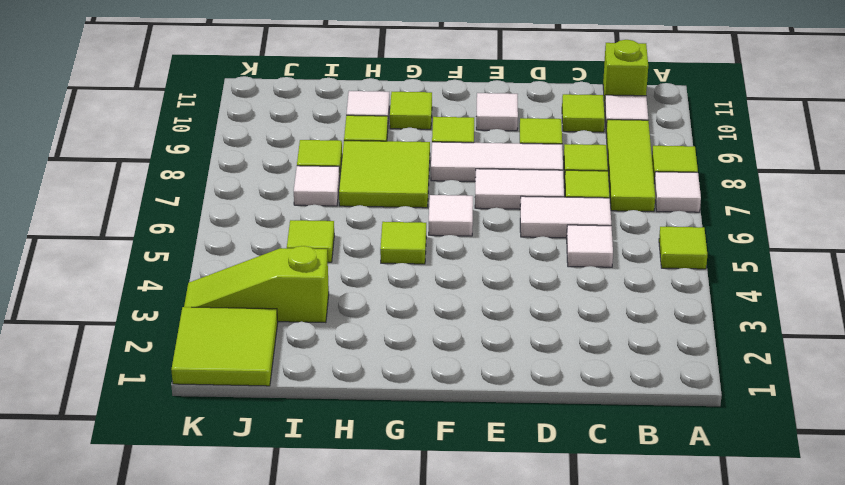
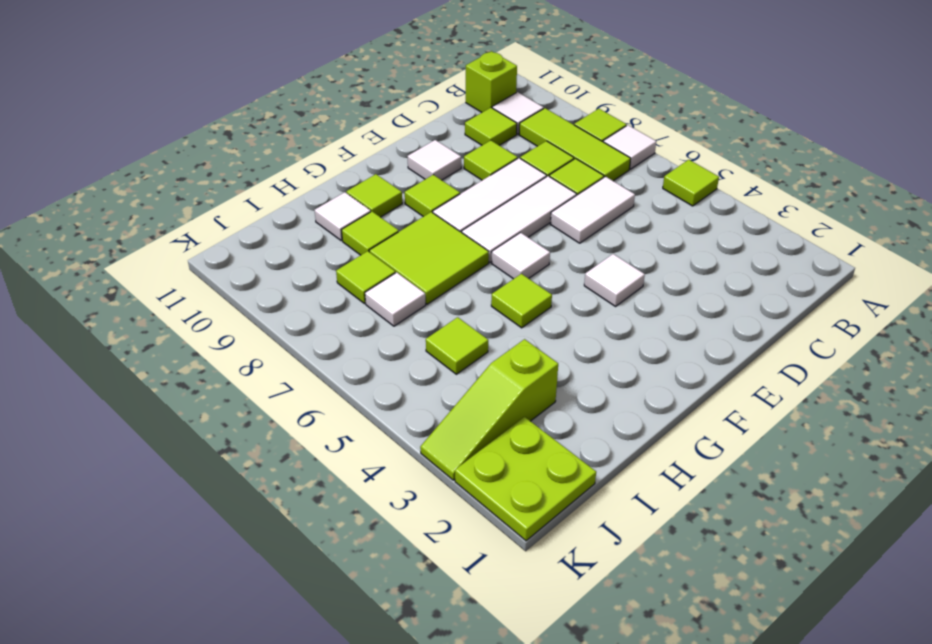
white tile C5 level 1 -> white tile E4 level 1
white tile D7:E7 level 1 -> white tile D7:F7 level 1
lime tile J1:K2 level 1 -> lime plate J1:K2 level 1

